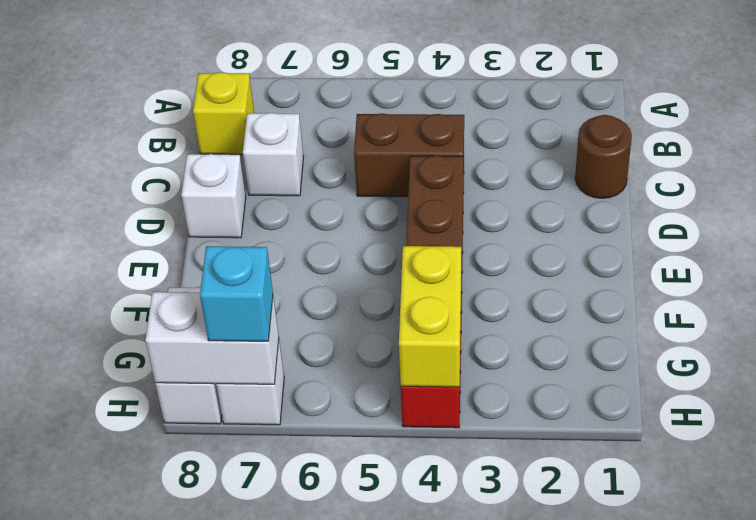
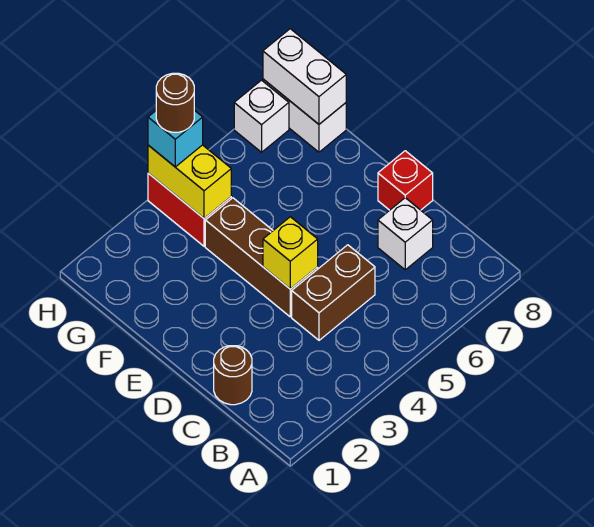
yellow brick B8 level 1 -> yellow brick D4 level 2
white brick D8 level 1 -> red brick D8 level 1
none -> brown round brick H4 level 4
white brick H7:H8 level 2 -> white brick G8:H8 level 2
cyan brick H7 level 3 -> cyan brick H4 level 3

